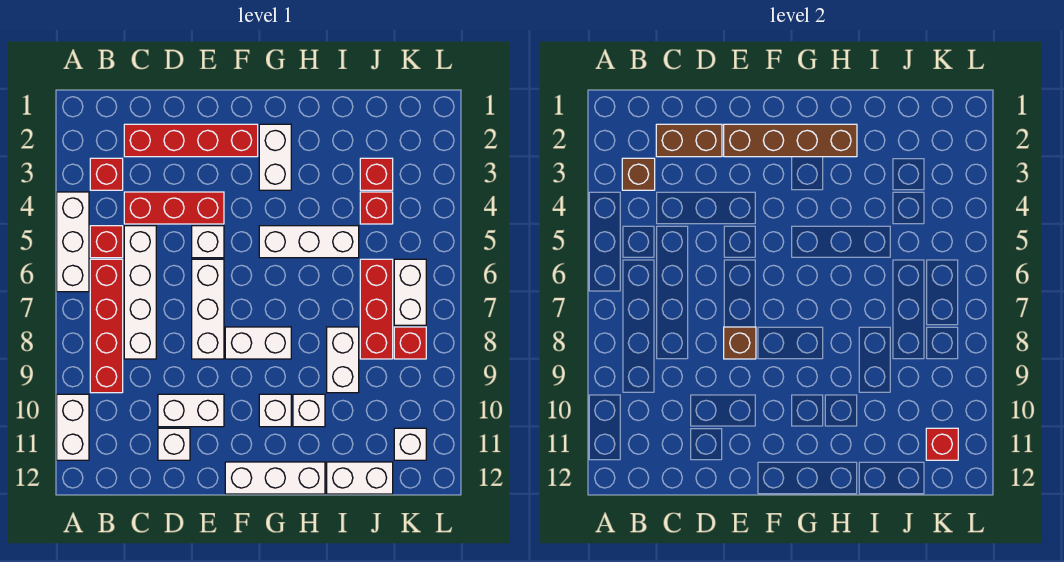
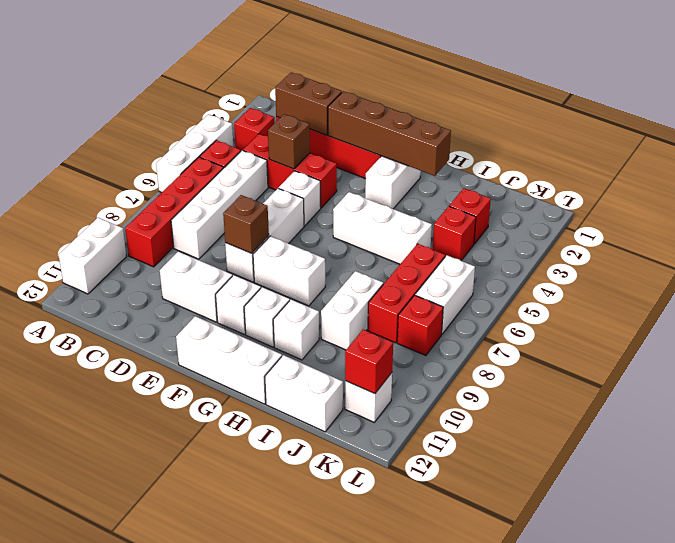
brown brick B3 level 2 -> brown brick D4 level 2
white brick D11 level 1 -> white brick F10 level 1

